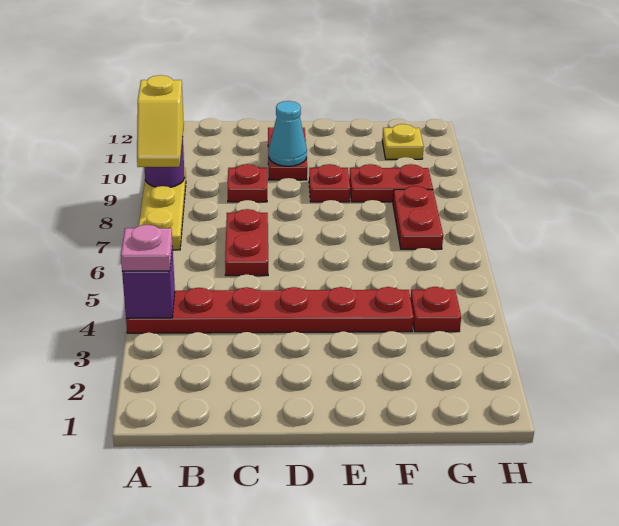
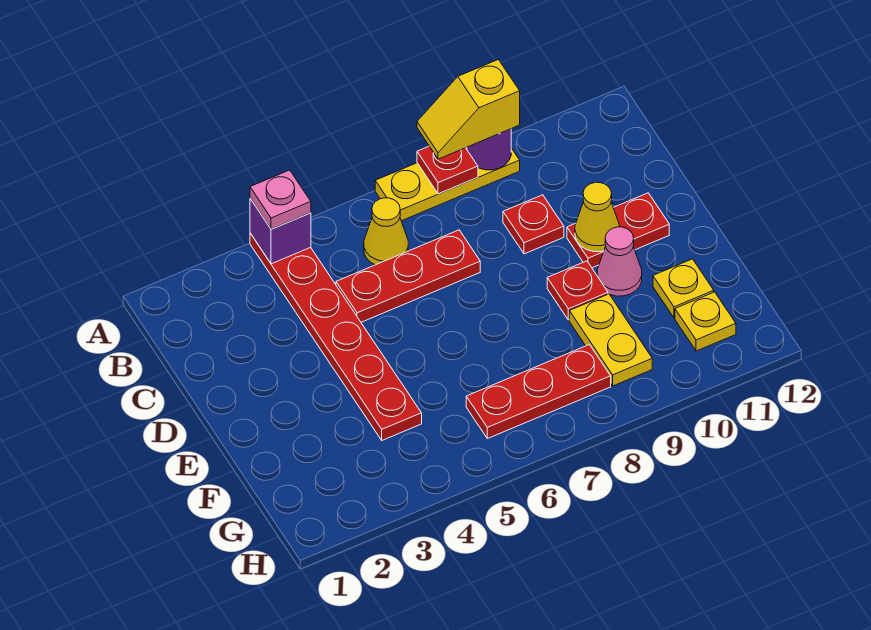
none -> yellow cone B6 level 1
red plate C6:C7 level 1 -> red plate C5:C7 level 1
cyan cone D10 level 2 -> yellow cone D10 level 2
none -> pink cone E10 level 1
red plate F9:G9 level 1 -> yellow plate F9:G9 level 1
none -> yellow plate F11 level 1
red plate G4 level 1 -> red plate A8 level 2
red plate G7:G8 level 1 -> red plate G6:G8 level 1

